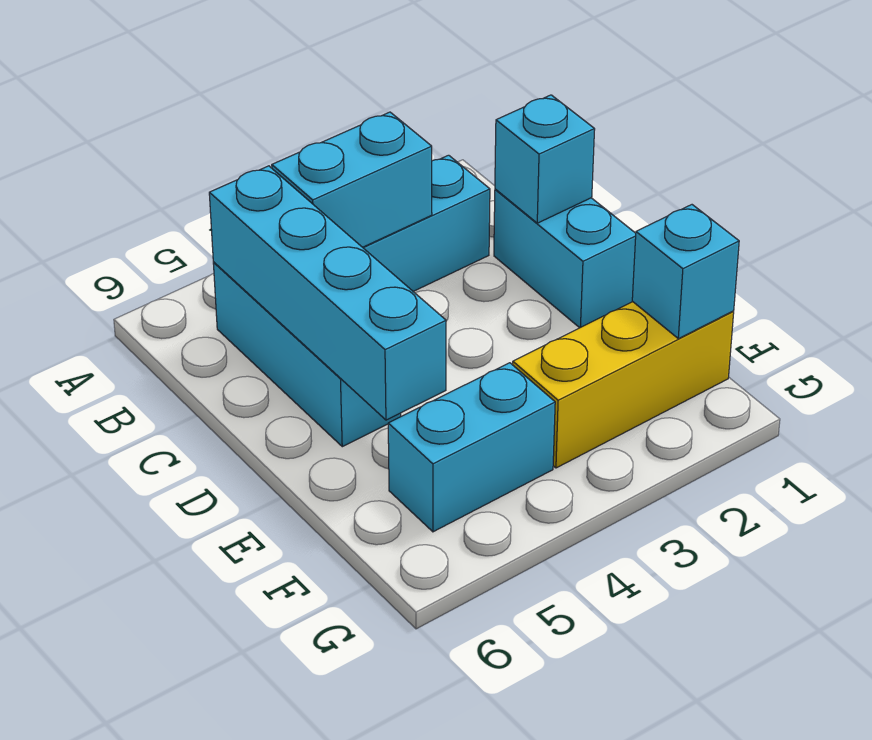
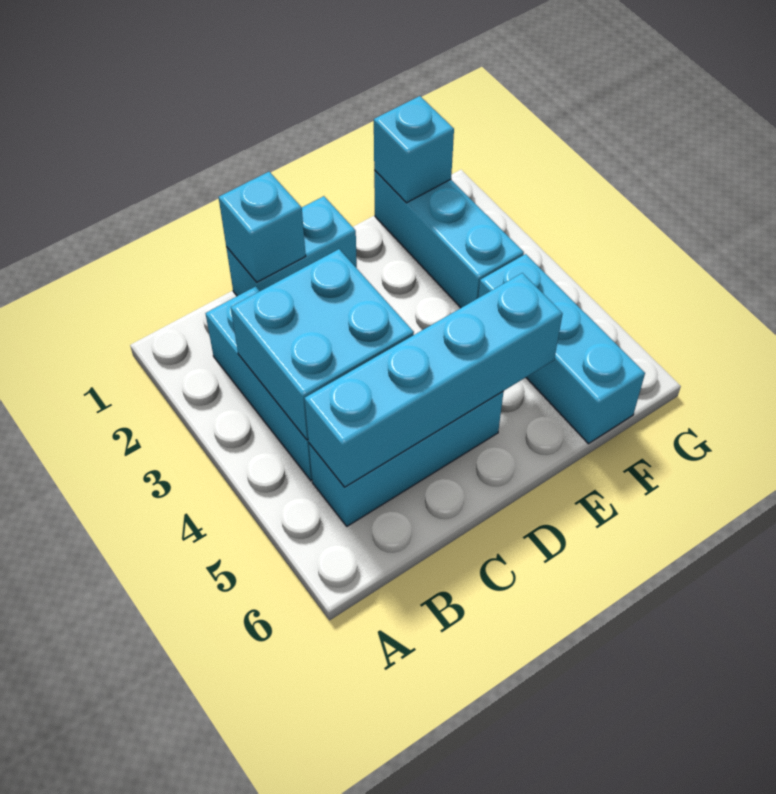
cyan brick B3:B4 level 2 -> cyan brick B3:C4 level 2
yellow brick F1:F3 level 1 -> cyan brick F1:F3 level 1
cyan brick F4:F5 level 1 -> cyan brick F4:F6 level 1

